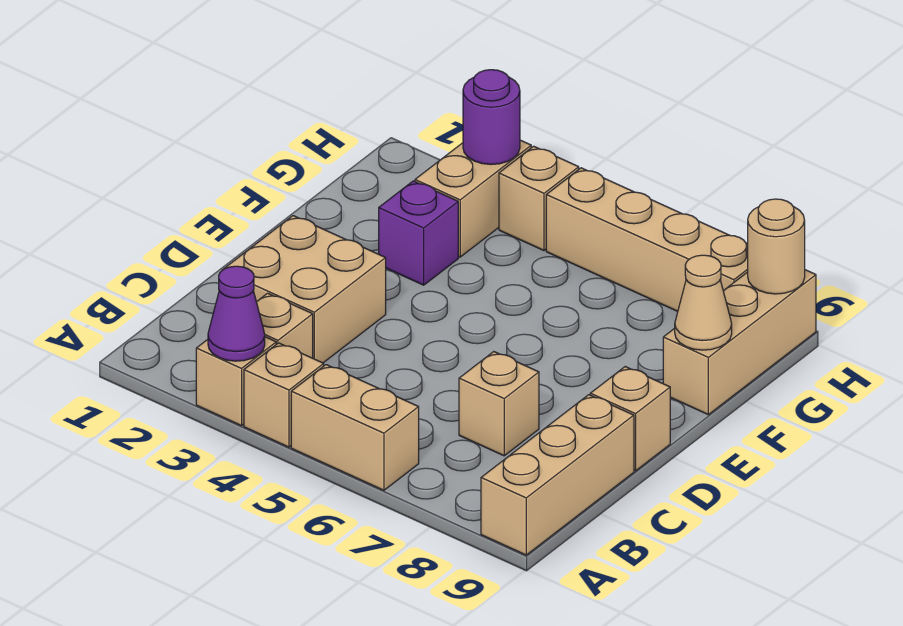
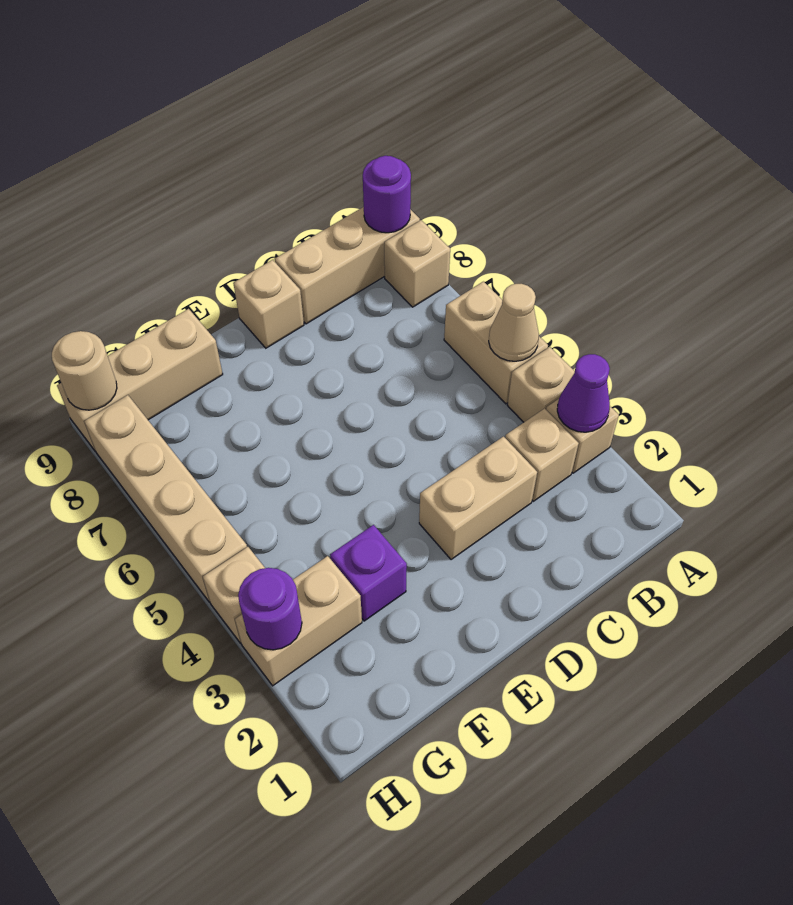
none -> purple round brick A9 level 2
tan brick C2:D3 level 1 -> tan brick C3:D3 level 1
tan brick C7 level 1 -> tan brick A8 level 1
tan cone F9 level 2 -> tan cone A5 level 2

